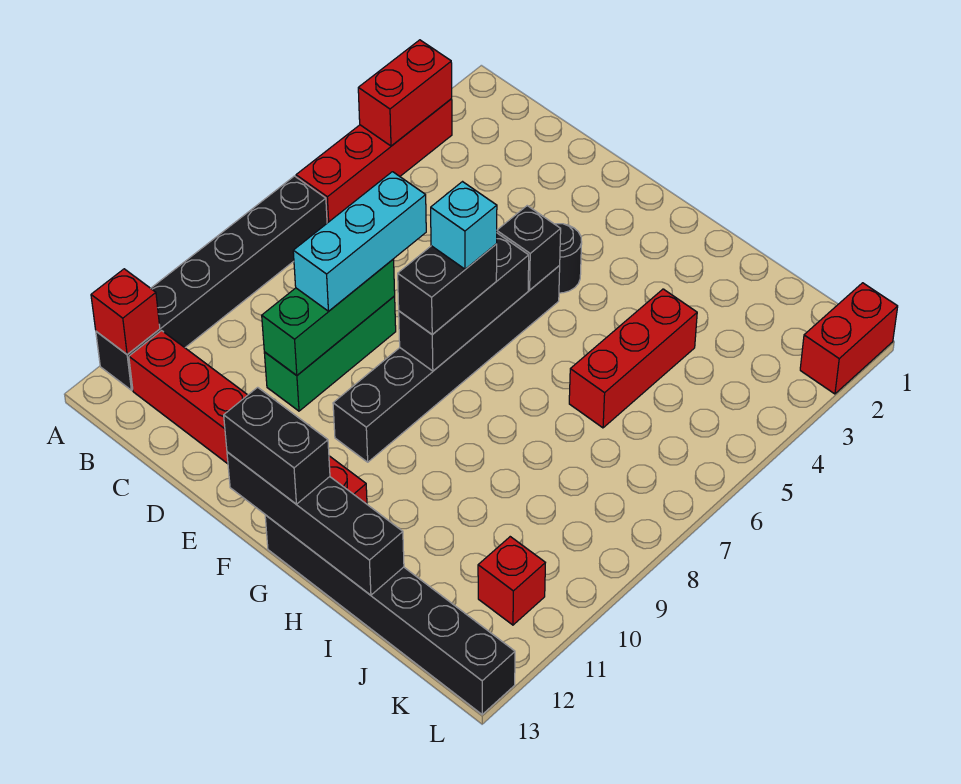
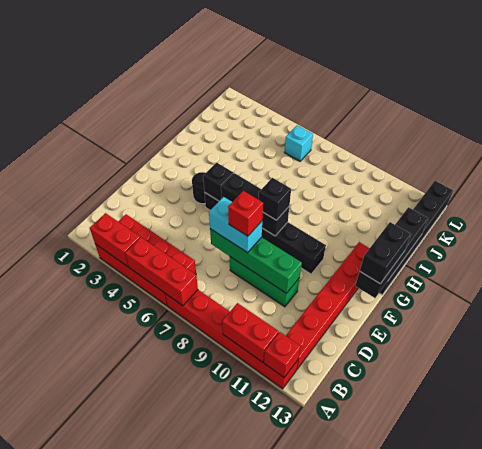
red brick A3:A6 level 1 -> red brick A3:B6 level 1
black brick A7:A12 level 1 -> red brick A7:A12 level 1
cyan brick D7:D9 level 3 -> cyan brick D7:D8 level 3
green brick D8:D10 level 2 -> green brick D7:D10 level 2
black brick F7:F8 level 3 -> black brick F8 level 3
cyan brick F7 level 4 -> cyan brick K6 level 1
red brick I4:I6 level 1 -> red brick A5:A7 level 2
red brick K11 level 1 -> red brick D8 level 4
red brick L1:L2 level 1 -> red brick A10:A11 level 2

